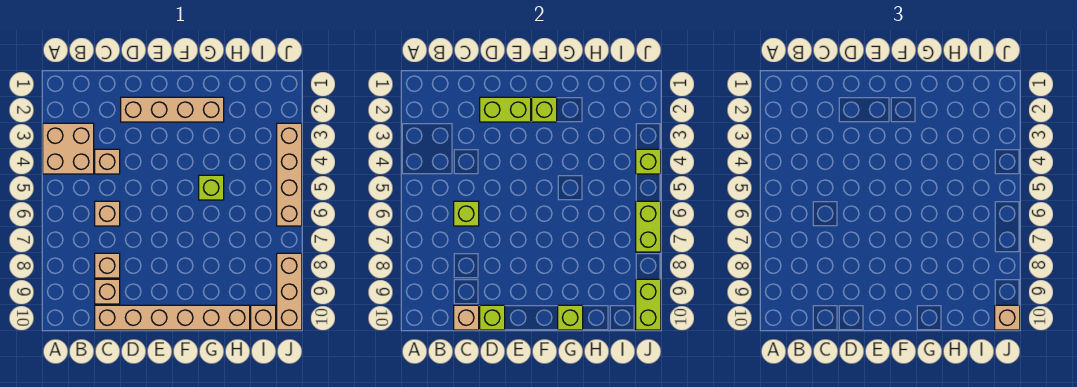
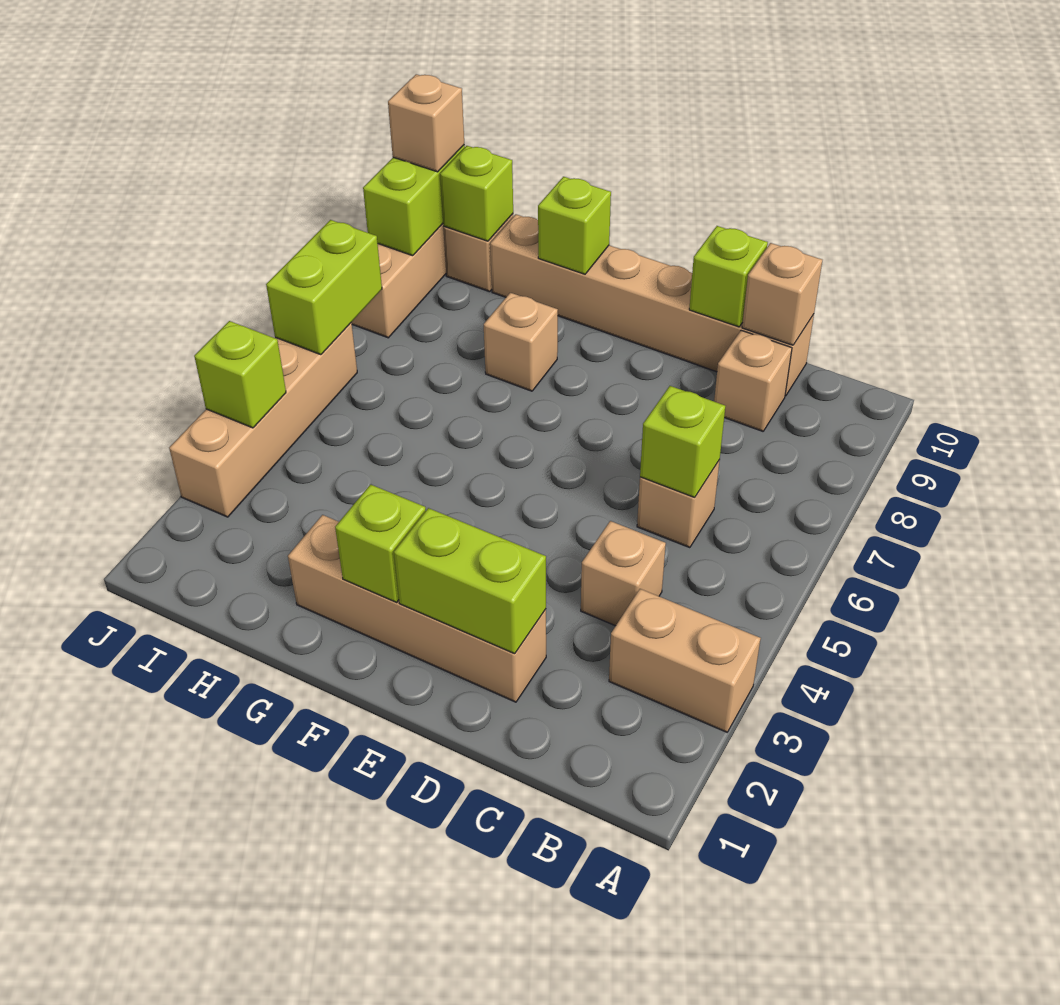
tan brick A3:B4 level 1 -> tan brick A3:B3 level 1
tan brick C8 level 1 -> tan brick G8 level 1
lime brick G5 level 1 -> lime brick I10 level 2

